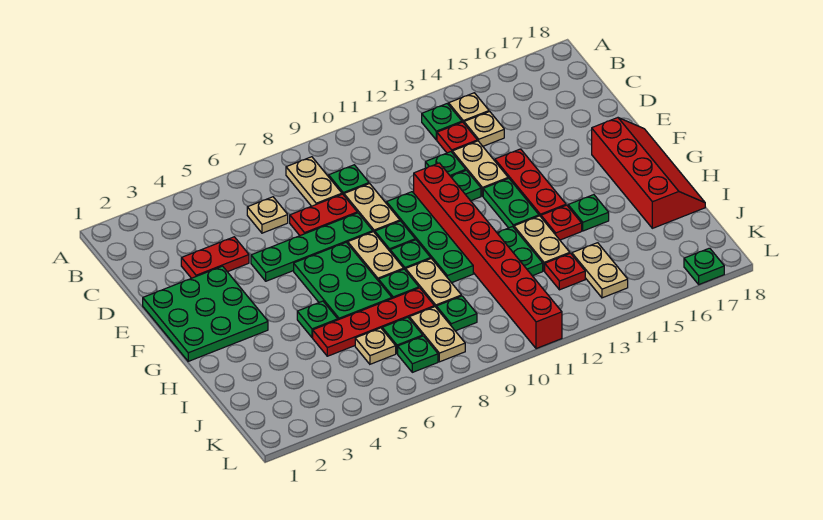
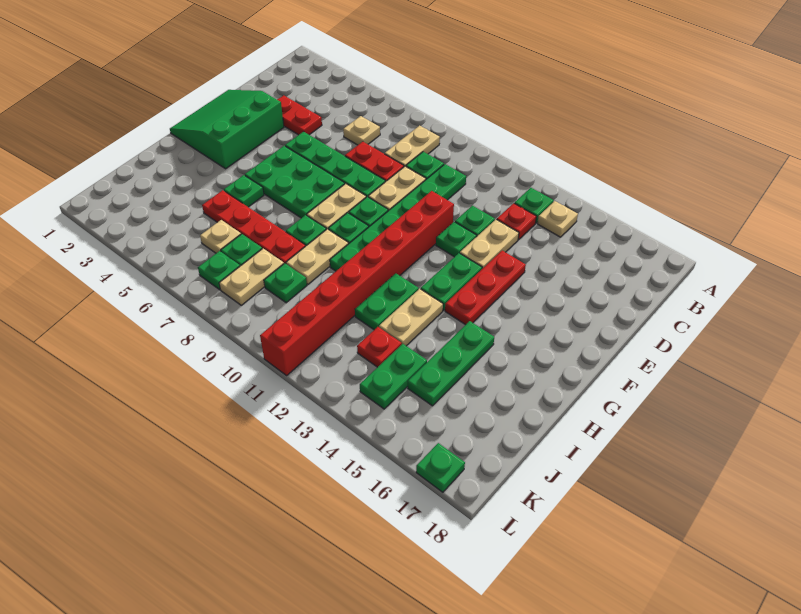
tan plate C14 level 1 -> none
green plate E1:G3 level 1 -> green slope E1:G3 level 1 top 3
green plate E10:H10 level 1 -> green plate C10:H10 level 1
green plate F6:H7 level 1 -> green plate F5:G7 level 1
red slope F17:I18 level 1 top 17 -> none
red plate H14 level 1 -> none
green plate H15 level 1 -> green plate H15:J15 level 1
tan plate J14:K14 level 1 -> green plate J14:K14 level 1

